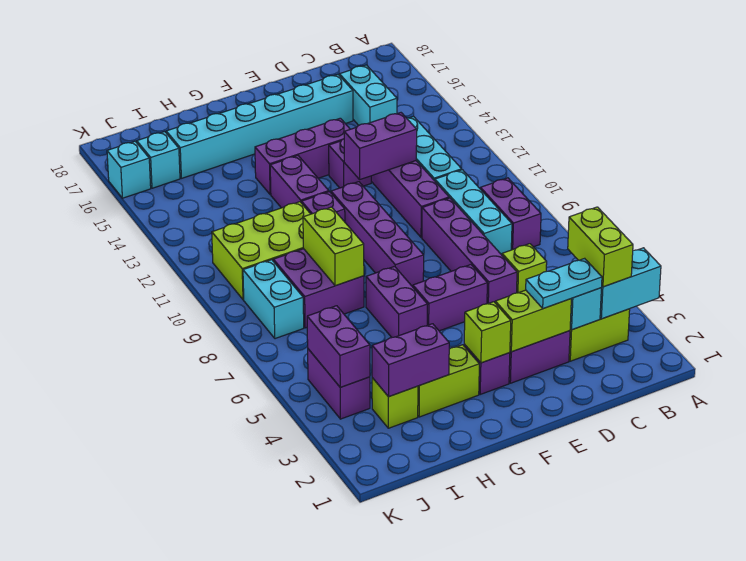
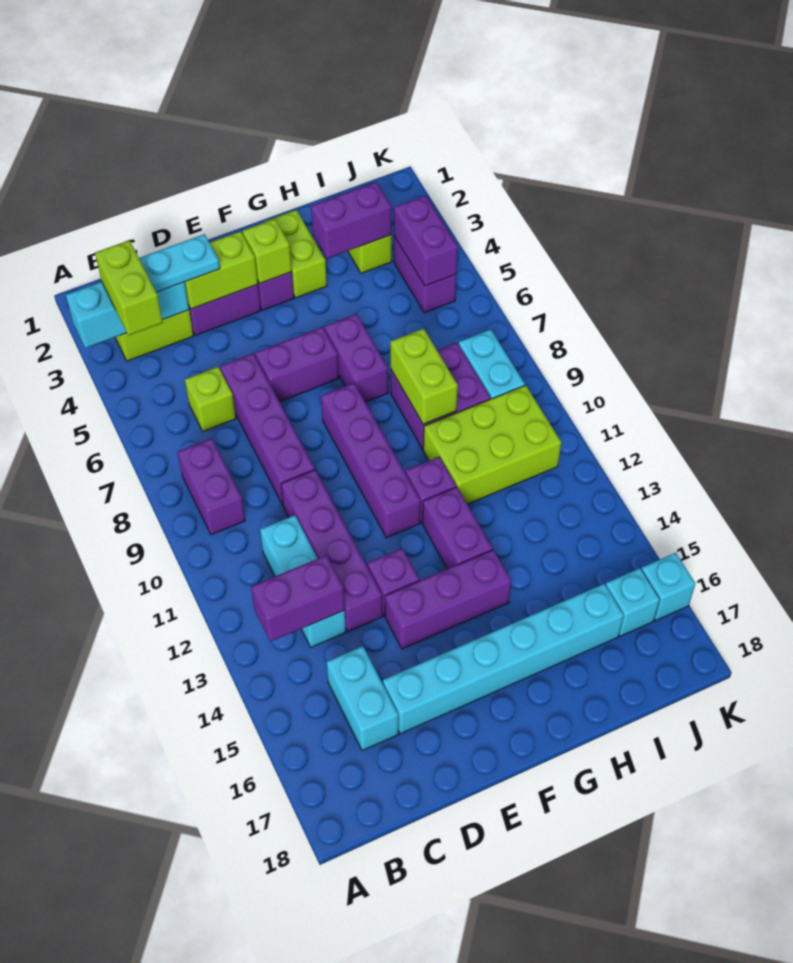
cyan brick C8:C10 level 1 -> none
purple brick D12:E12 level 2 -> purple brick B13:C13 level 2
lime brick G3:H3 level 1 -> lime brick G2:G3 level 1

